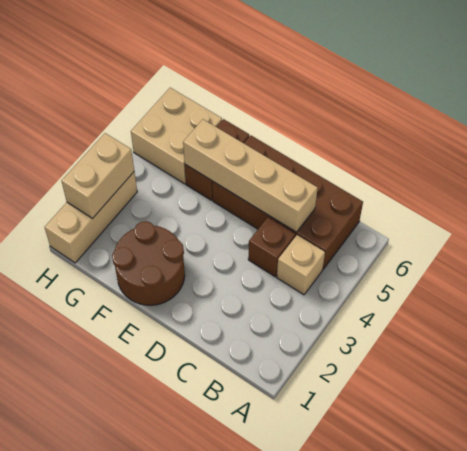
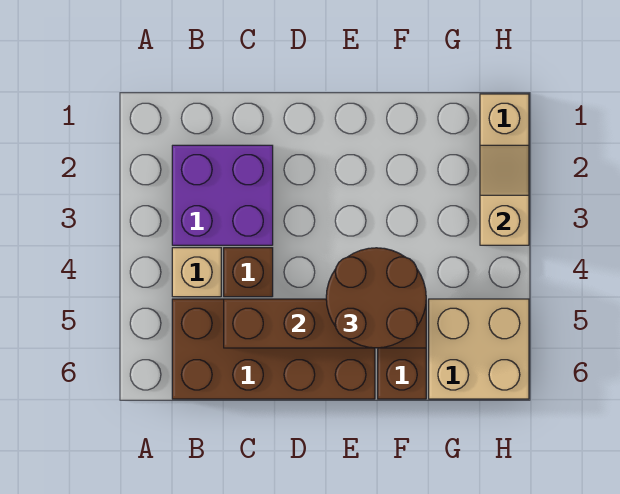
none -> purple brick B2:C3 level 1
tan brick C5:F5 level 2 -> brown brick C5:F5 level 2
brown round brick E1:F2 level 1 -> brown round brick E4:F5 level 3
tan brick H2:H3 level 2 -> tan slope H2:H3 level 2 top 3

